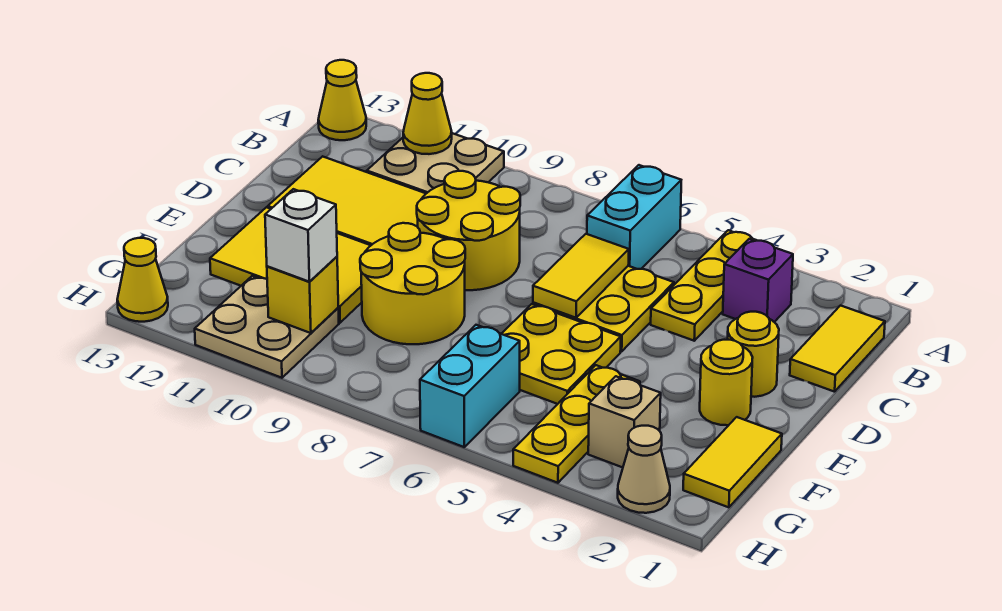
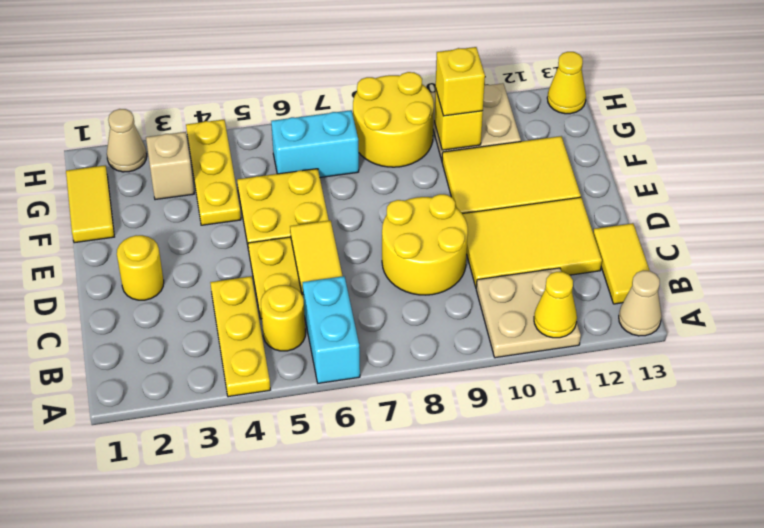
yellow cone A13 level 1 -> tan cone A13 level 1
yellow tile B1:C1 level 1 -> yellow tile B13:C13 level 1
purple brick B3 level 1 -> none
yellow round brick E2 level 1 -> yellow round brick B5 level 1
yellow round brick E8:F9 level 1 -> yellow round brick G8:H9 level 1
cyan brick G6:H6 level 1 -> cyan brick G6:G7 level 1
white brick G10 level 3 -> yellow brick G10 level 3

